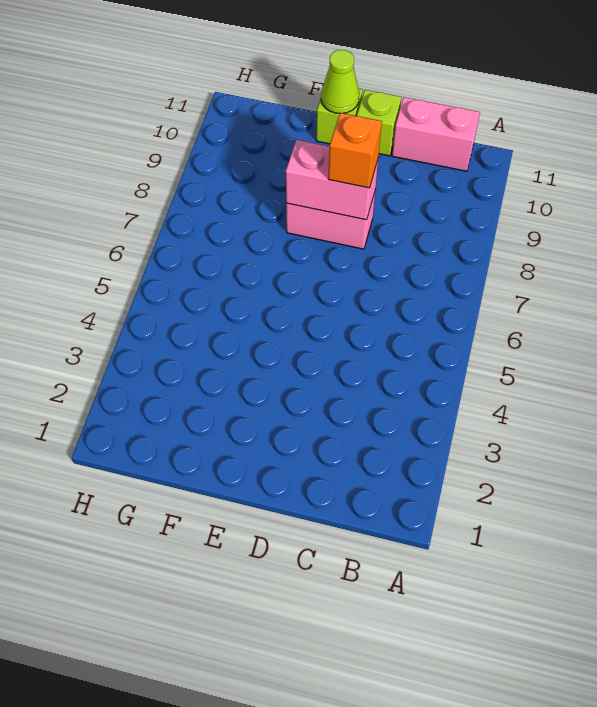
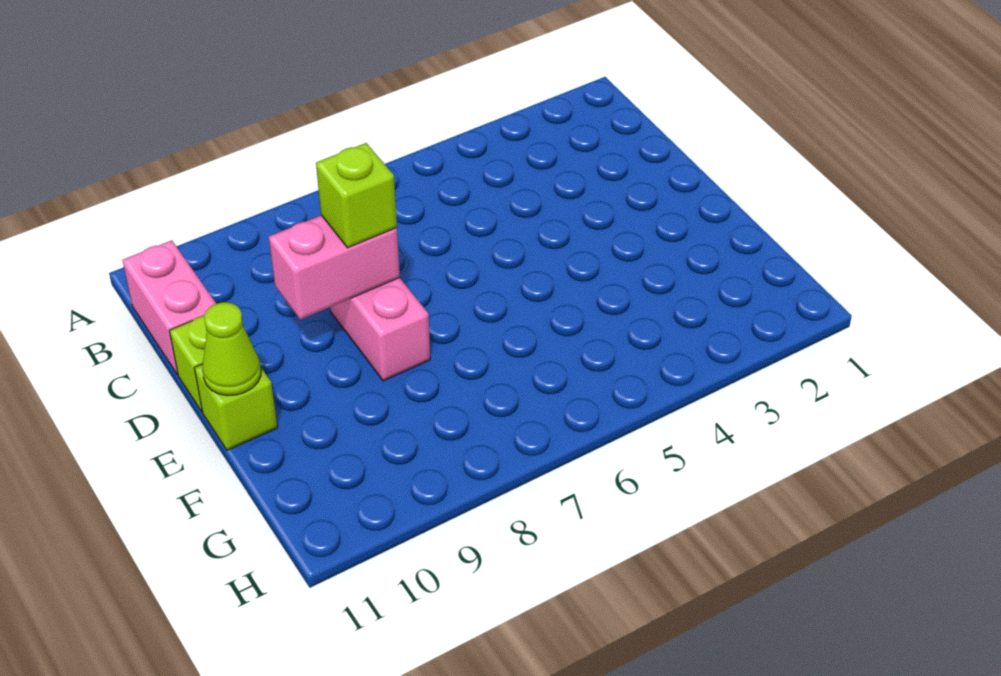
pink brick D8:E8 level 2 -> pink brick D8:D9 level 2
orange brick D8 level 3 -> lime brick D8 level 3

